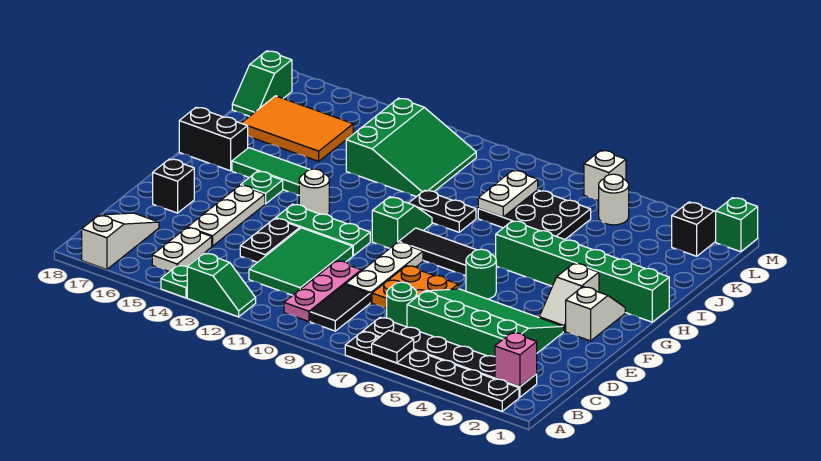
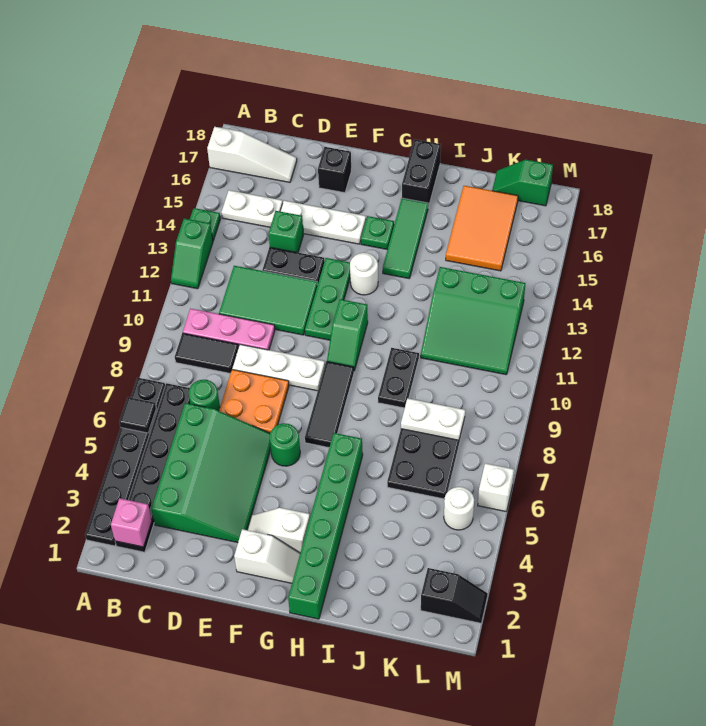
green slope G10:H10 level 1 top G -> green slope G10:G11 level 1 top 11
green brick M1 level 1 -> green brick D14 level 1

